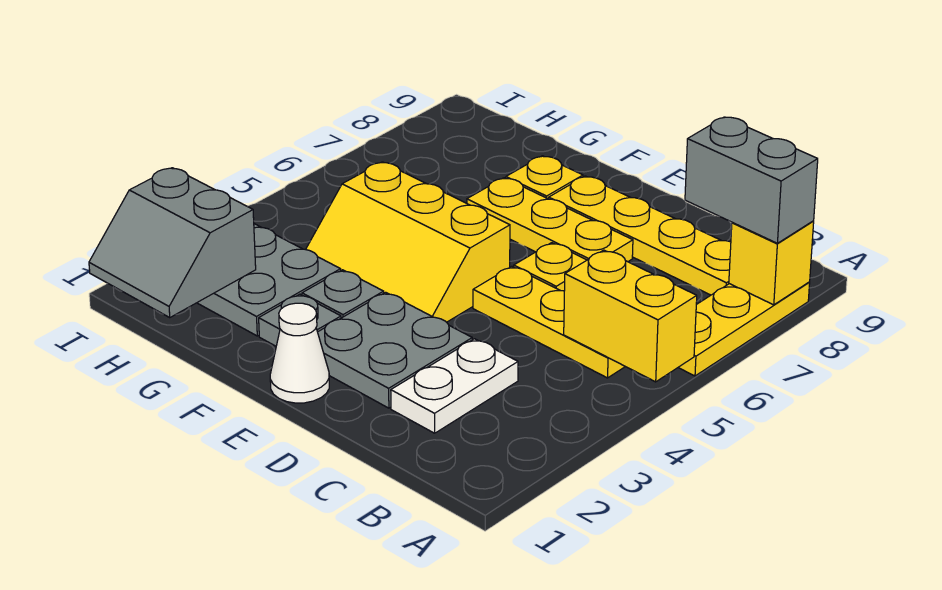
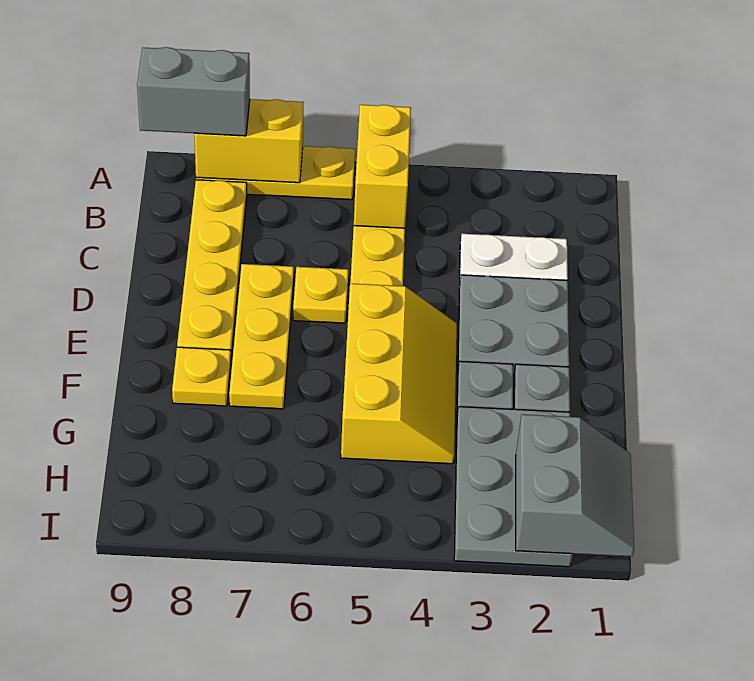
yellow brick A8 level 2 -> yellow brick A7:A8 level 2
grey brick A8:B8 level 3 -> grey brick A8:A9 level 3
white cone E1 level 1 -> none

